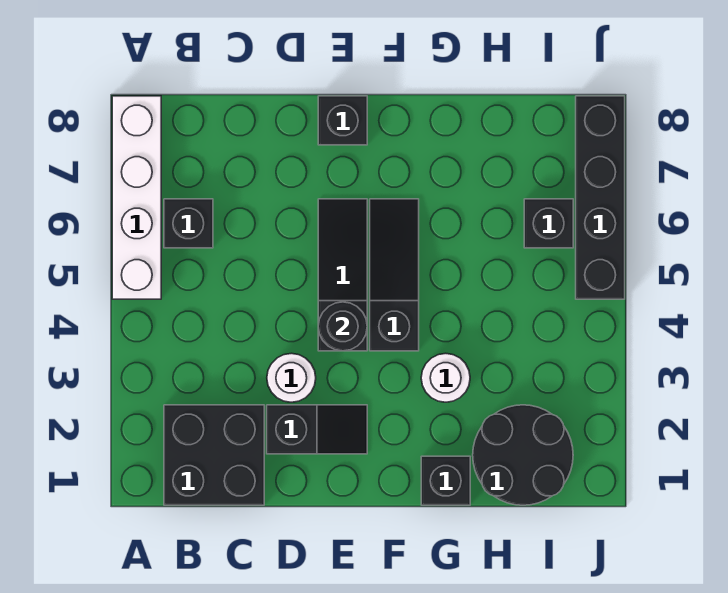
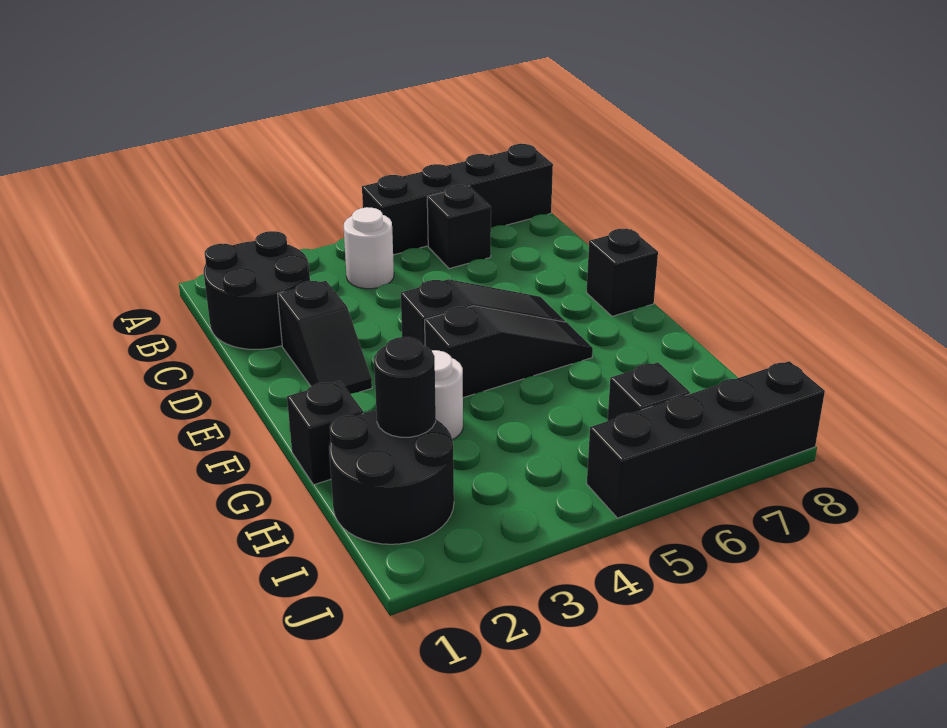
white brick A5:A8 level 1 -> black brick A5:A8 level 1
black brick B1:C2 level 1 -> black round brick B1:C2 level 1
white round brick D3 level 1 -> white round brick B4 level 1
black round brick E4 level 2 -> black round brick H2 level 2

